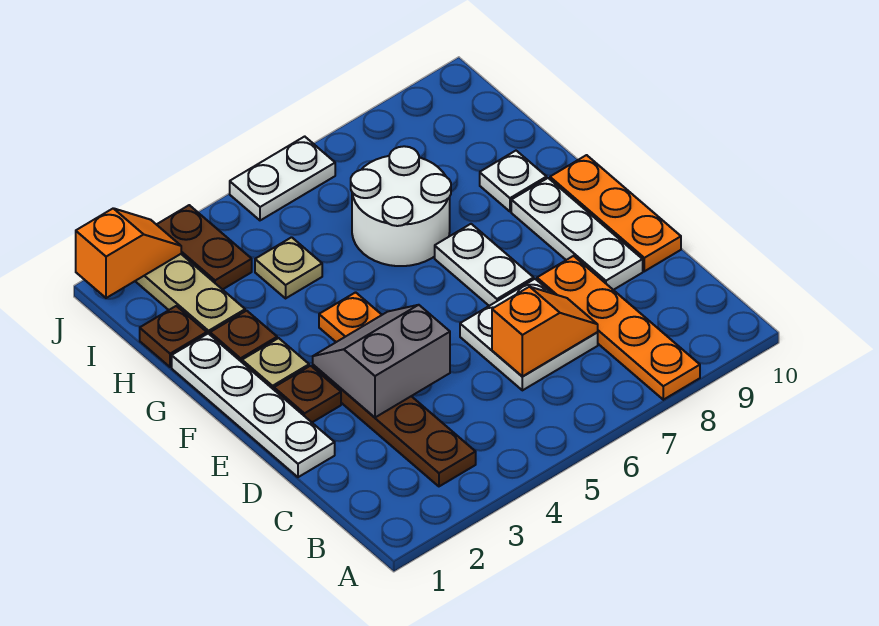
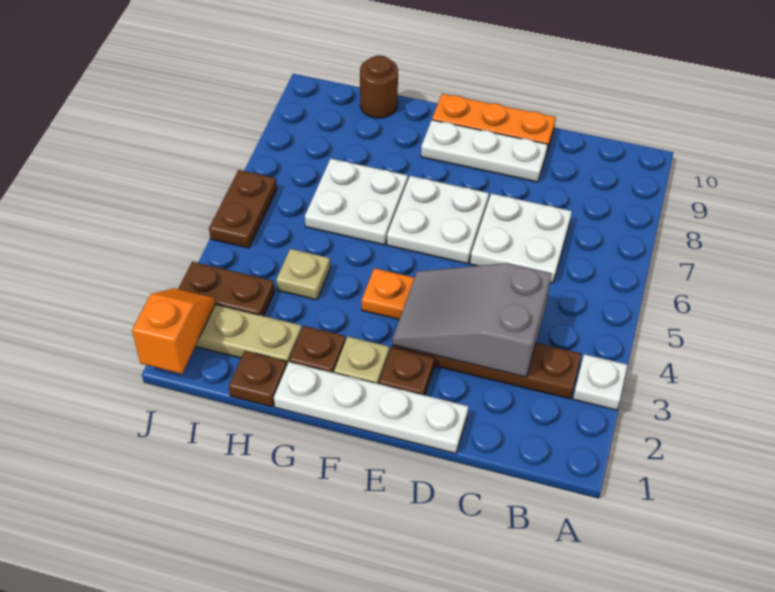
orange plate A8:D8 level 1 -> none
orange slope C6:C7 level 2 top 6 -> none
grey slope D3:E4 level 2 top D -> grey slope C3:E4 level 2 top C
white plate E7:F7 level 1 -> white plate E6:F7 level 1
white round brick G6:H7 level 1 -> white plate G6:H7 level 1
white plate G9 level 1 -> white plate A3 level 1
none -> brown round brick H10 level 1
white plate J5:J6 level 1 -> brown plate J5:J6 level 1

